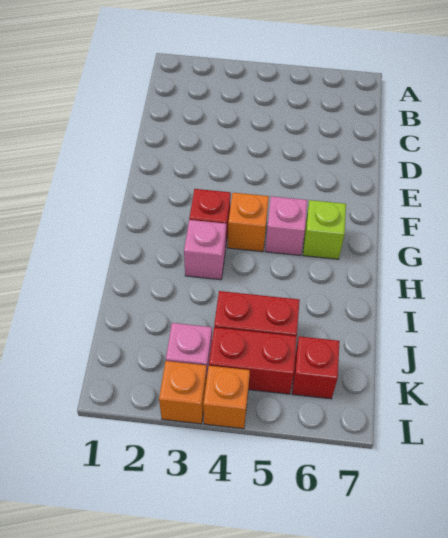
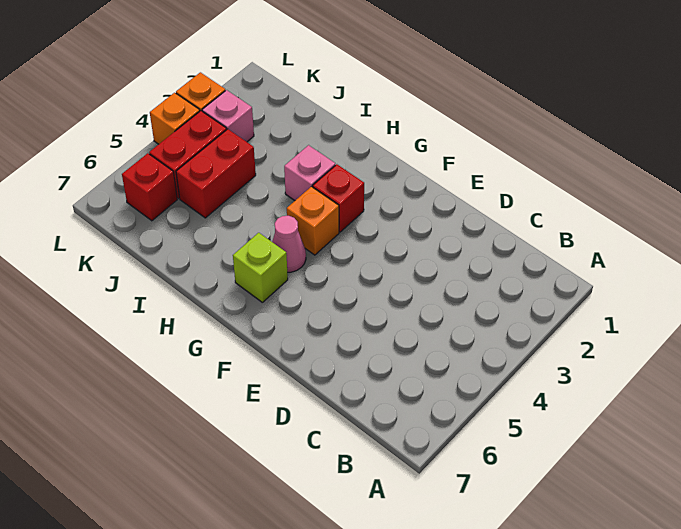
pink brick G5 level 1 -> pink cone G5 level 1

